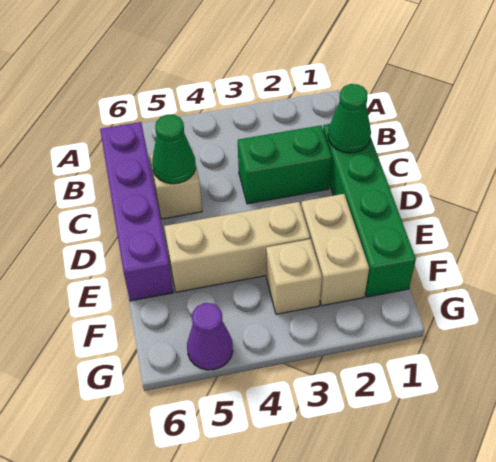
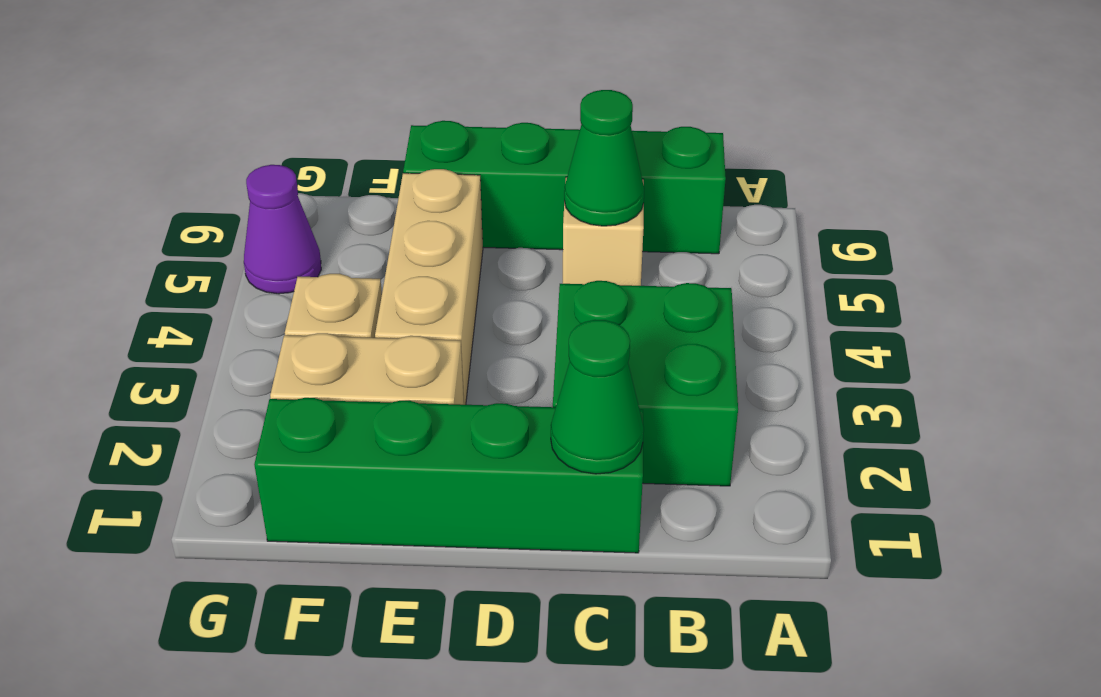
purple brick B6:E6 level 1 -> green brick B6:E6 level 1
green brick C2:C3 level 1 -> green brick B2:C3 level 1

